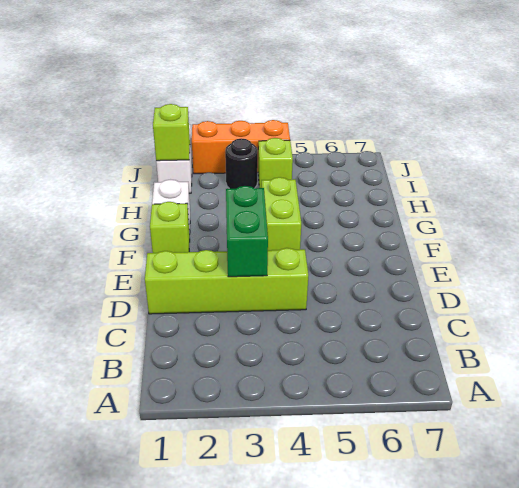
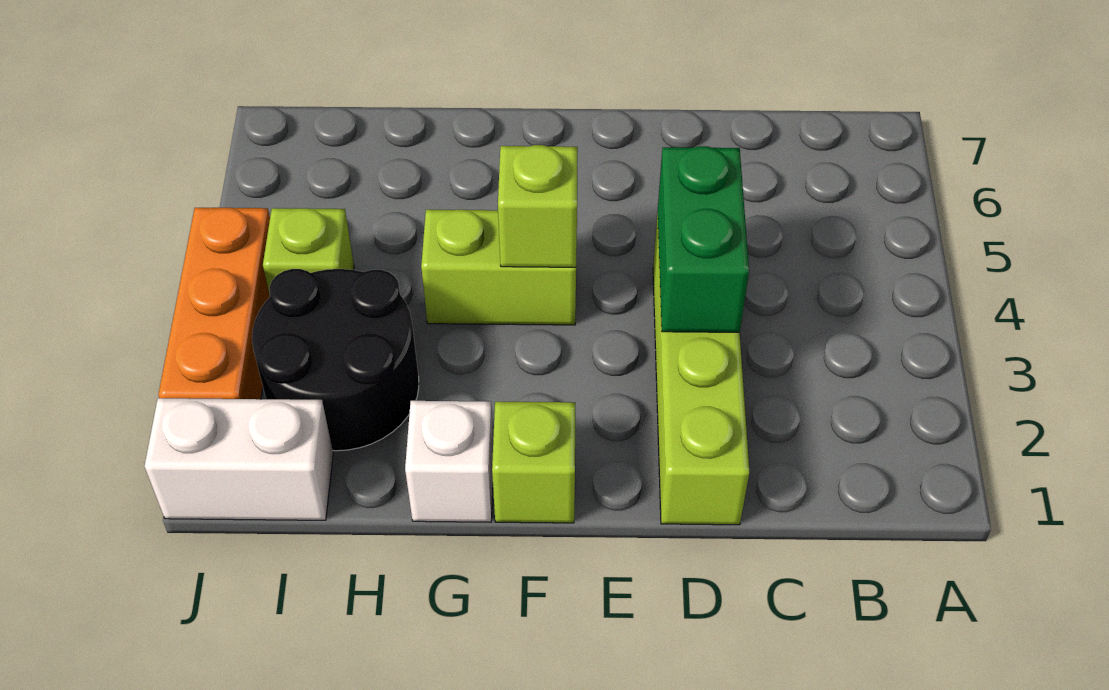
green brick D3:E3 level 2 -> green brick D3:D4 level 2
lime brick I1 level 2 -> lime brick F4 level 2
black round brick I3 level 1 -> black round brick H2:I3 level 1

